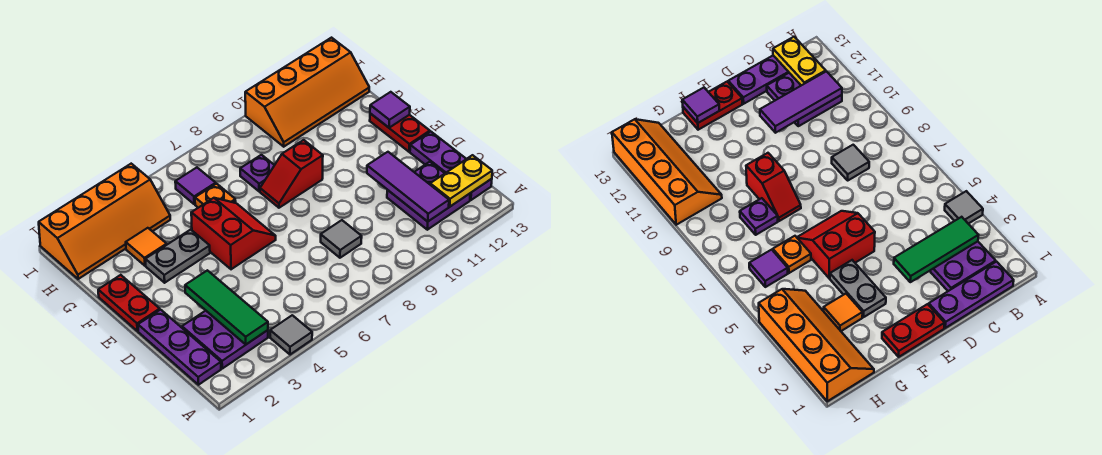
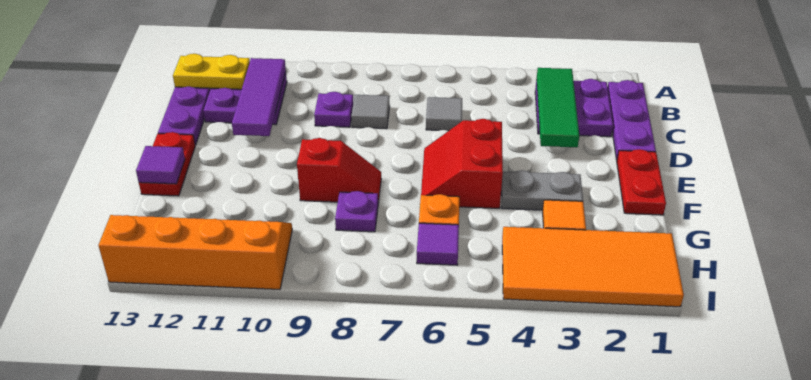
grey tile A4 level 1 -> grey tile C6 level 1
none -> purple plate C9 level 1
orange slope H1:I4 level 1 top I -> orange tile H1:I4 level 1

